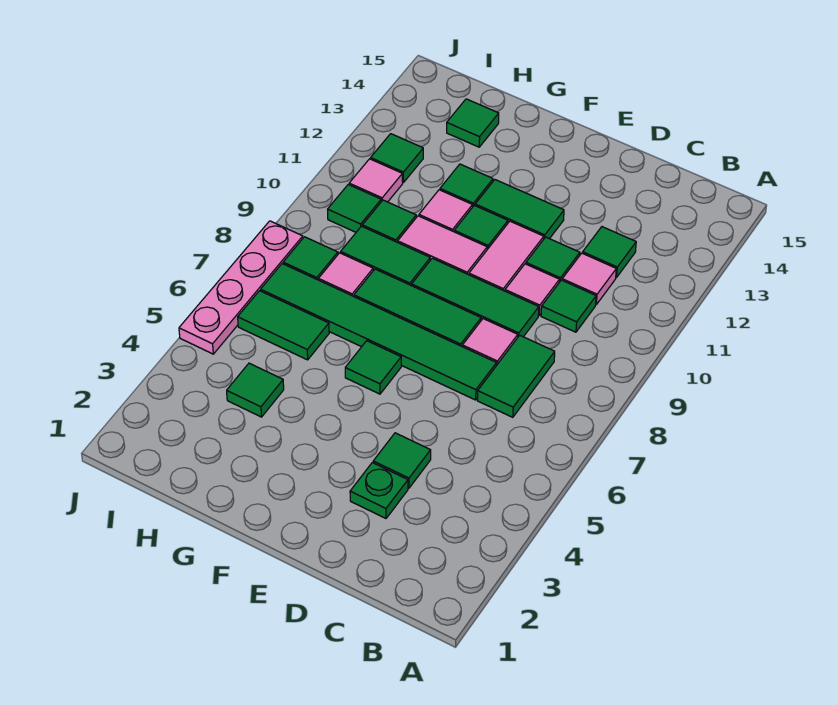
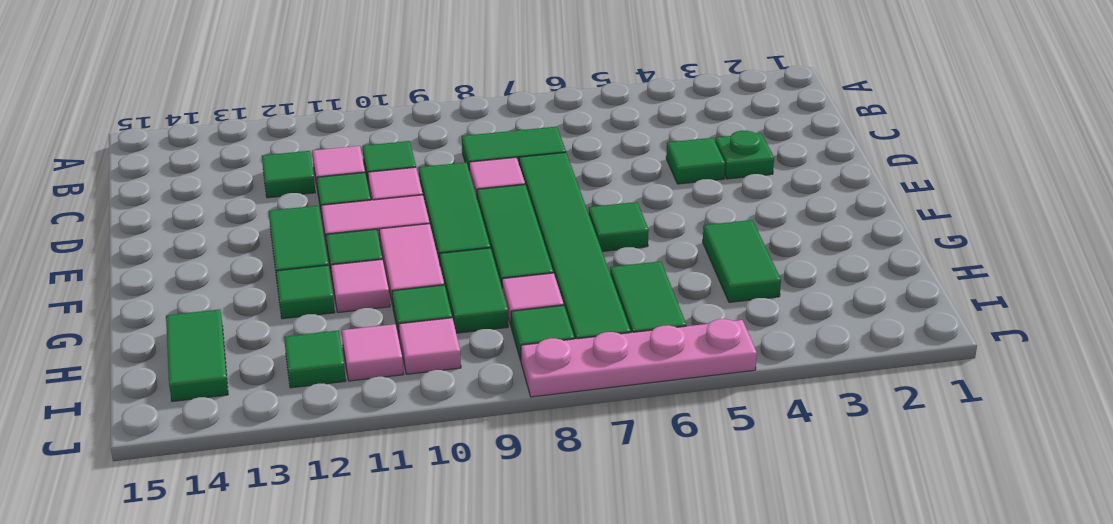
green tile H4 level 1 -> green tile G4:H4 level 1
green tile H14 level 1 -> green tile H14:I14 level 1
green tile I10 level 1 -> pink tile I10 level 1

